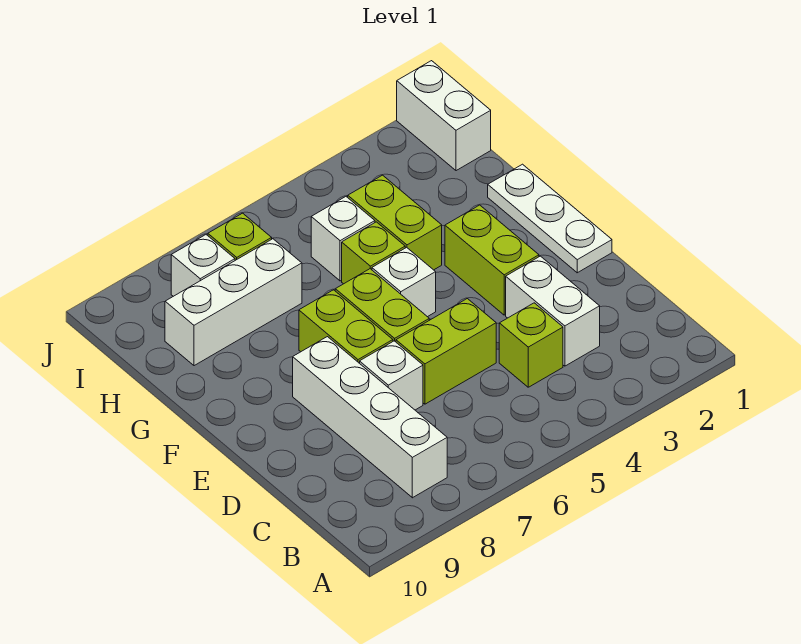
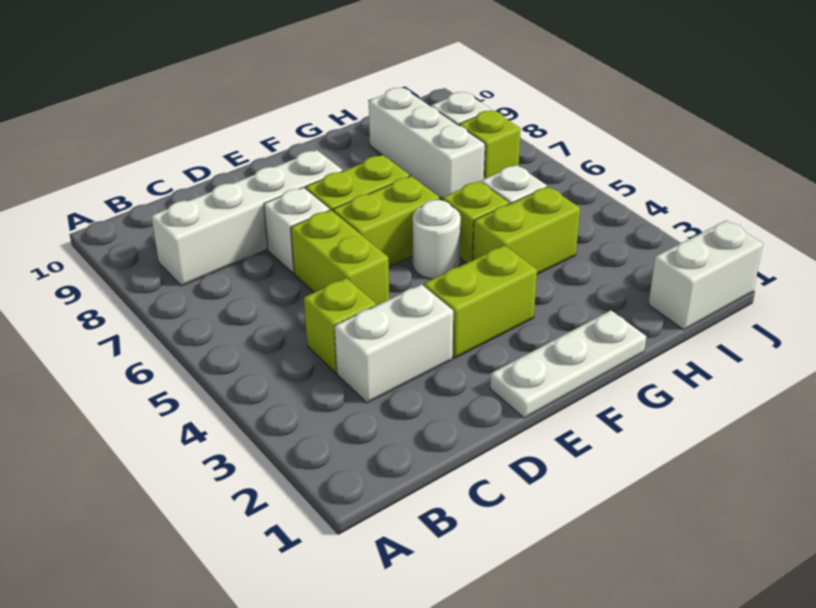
white brick F5 level 1 -> white round brick F5 level 1

